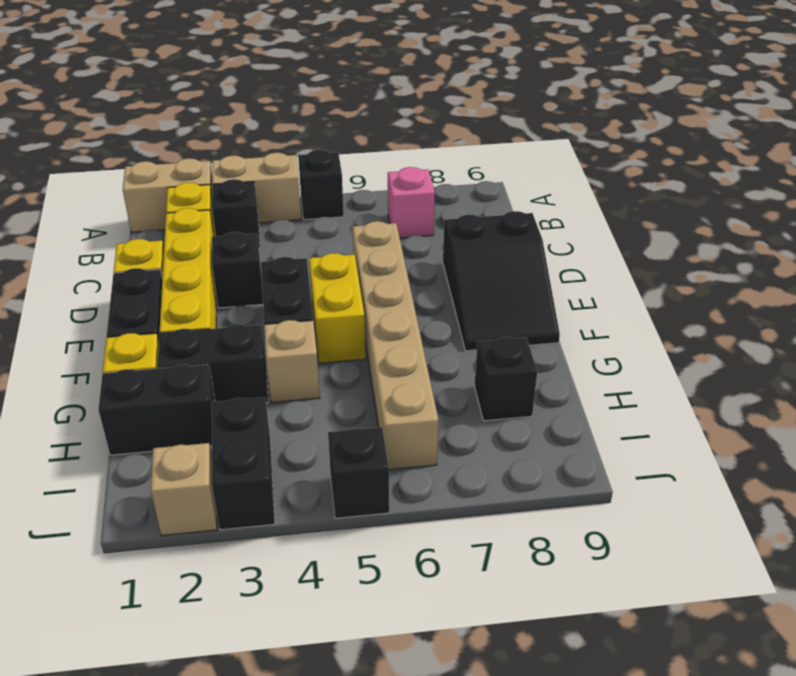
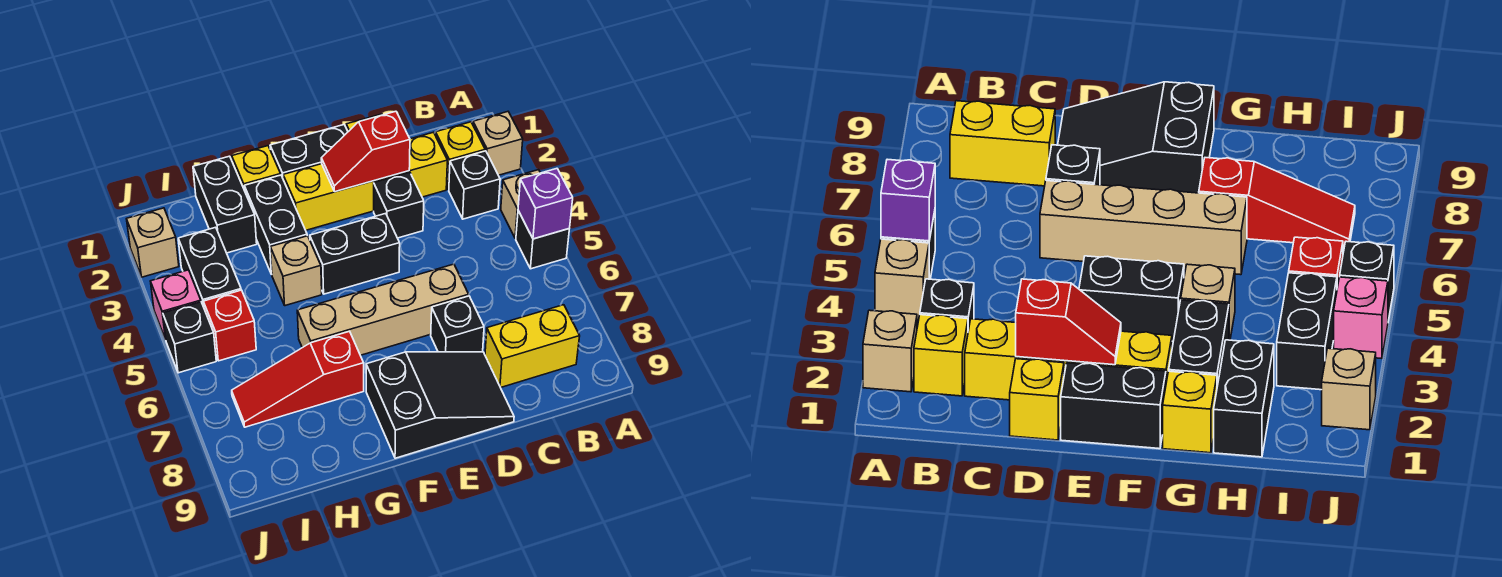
tan brick A1:A2 level 1 -> tan brick A2 level 1
tan brick A3:A4 level 1 -> tan brick A4 level 1
none -> purple brick A5 level 2
pink brick B7 level 1 -> pink brick J4 level 1
none -> red slope D2:E2 level 2 top D
tan brick D6:I6 level 1 -> tan brick D6:G6 level 1
black slope D8:F9 level 1 top D -> black slope D8:F9 level 1 top F
yellow brick E5:F5 level 1 -> yellow brick B8:C8 level 1
none -> red slope G7:I7 level 1 top G
black brick H8 level 1 -> black brick D7 level 1
black brick I3:J3 level 1 -> black brick I3:I4 level 1
none -> red brick I5 level 1

